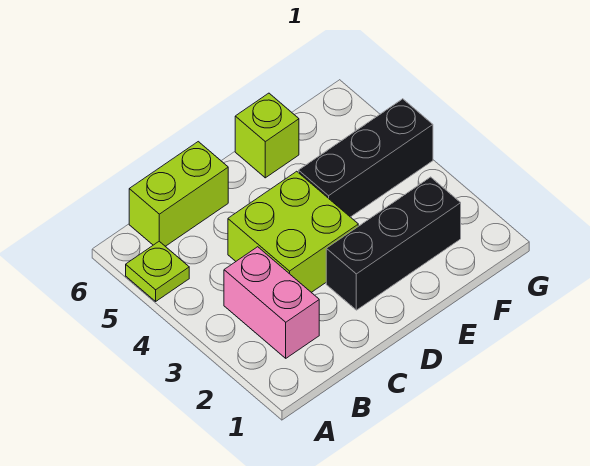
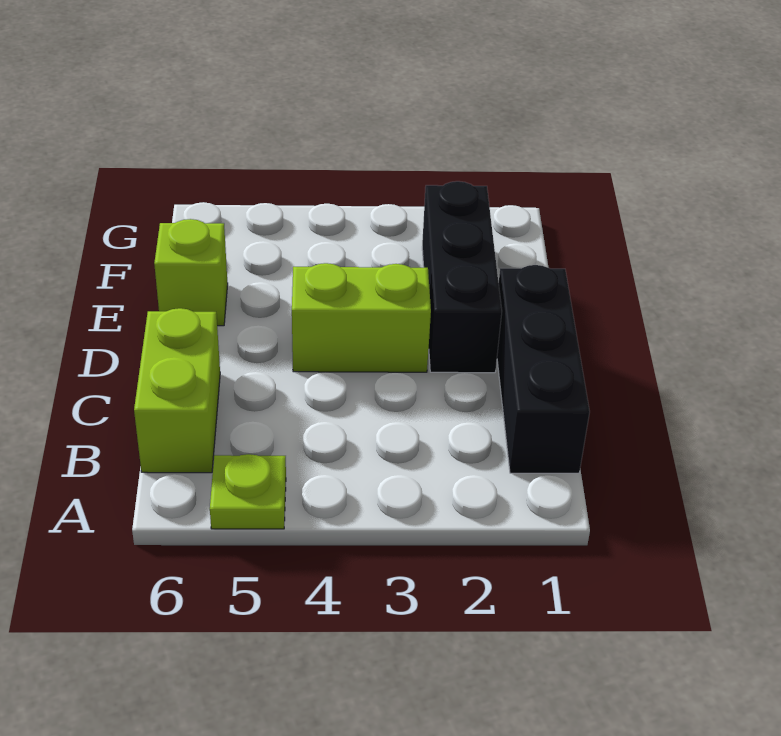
pink brick B2:B3 level 1 -> none
lime brick C3:D4 level 1 -> lime brick D3:D4 level 1
black brick E4:G4 level 1 -> black brick B1:D1 level 1

